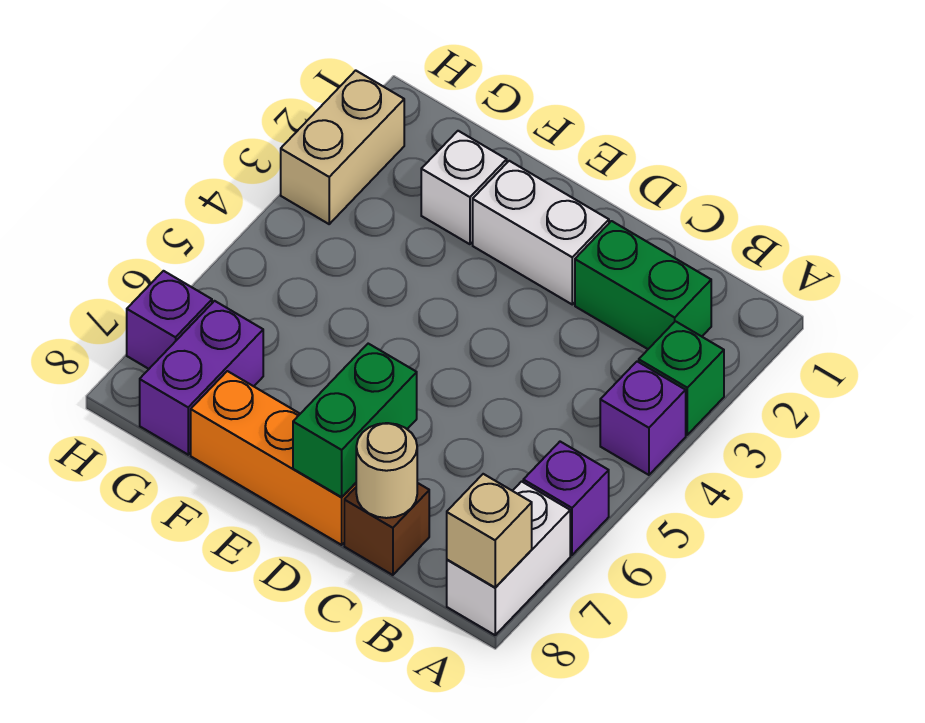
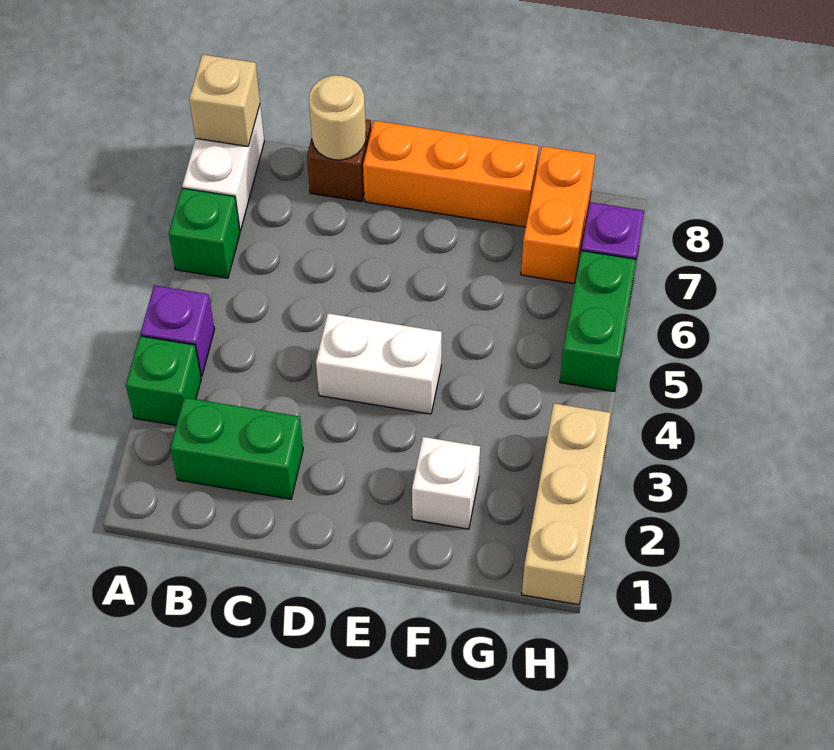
purple brick A6 level 1 -> green brick A6 level 1
white brick D2:E2 level 1 -> white brick D4:E4 level 1
green brick D7:D8 level 2 -> green brick H5:H6 level 1
purple brick G7:G8 level 1 -> orange brick G7:G8 level 1
tan brick H2:H3 level 1 -> tan brick H1:H3 level 1

